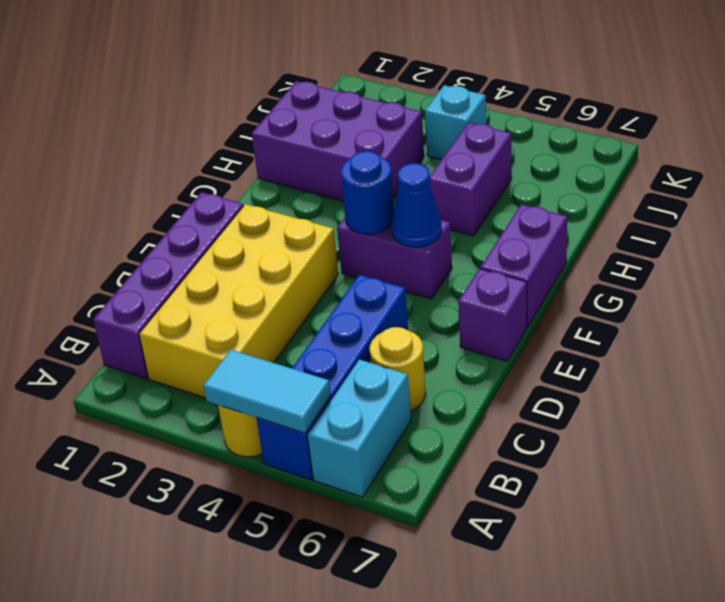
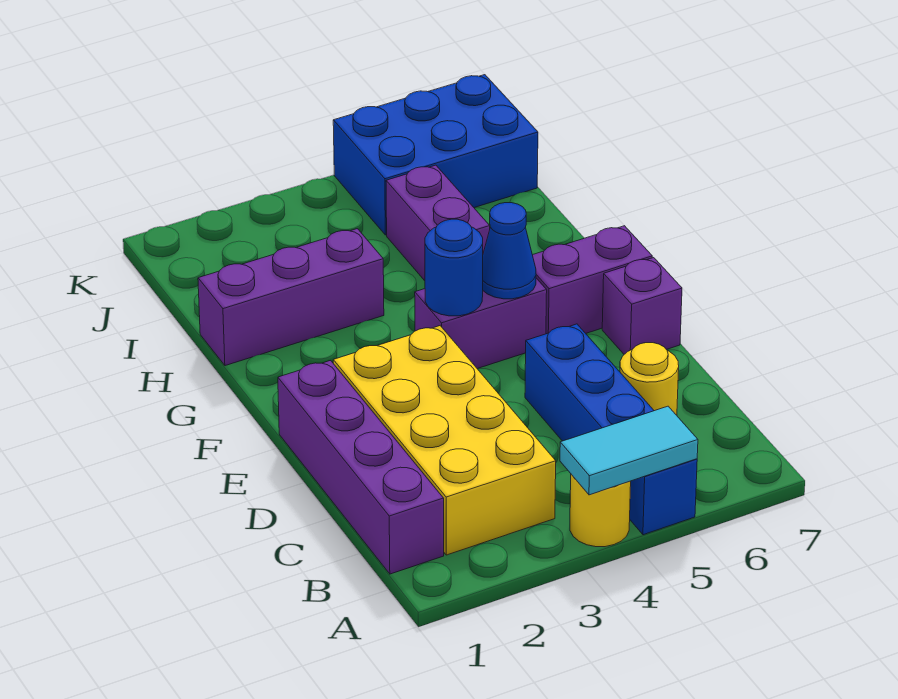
cyan brick A6:B6 level 1 -> none
purple brick F7:G7 level 1 -> purple brick F6:F7 level 1
purple brick H1:I3 level 1 -> purple brick H1:H3 level 1
cyan brick J4 level 1 -> none
none -> blue brick J5:K7 level 1

